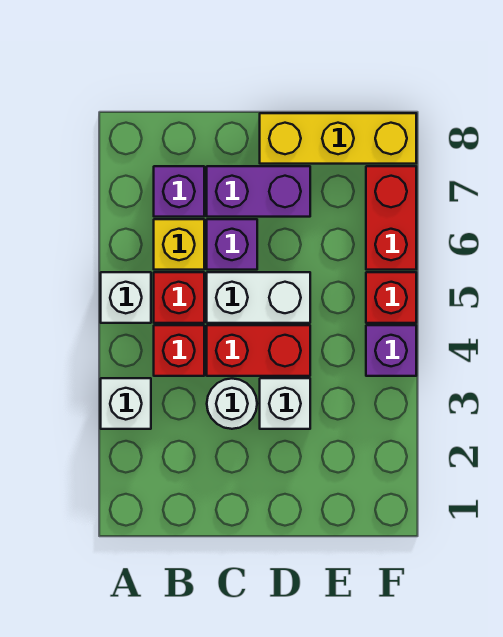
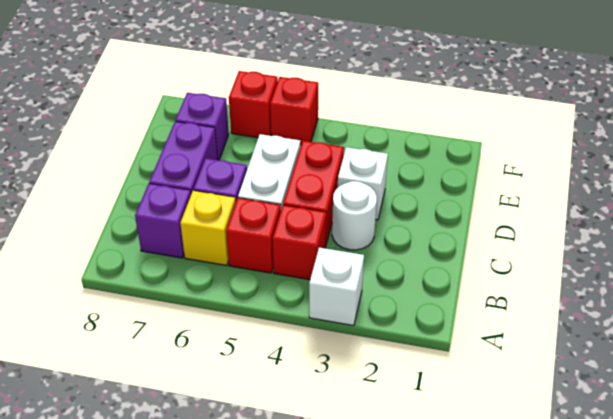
white brick A5 level 1 -> none
yellow brick D8:F8 level 1 -> none
purple brick F4 level 1 -> purple brick E7 level 1
red brick F6:F7 level 1 -> red brick F6 level 1

